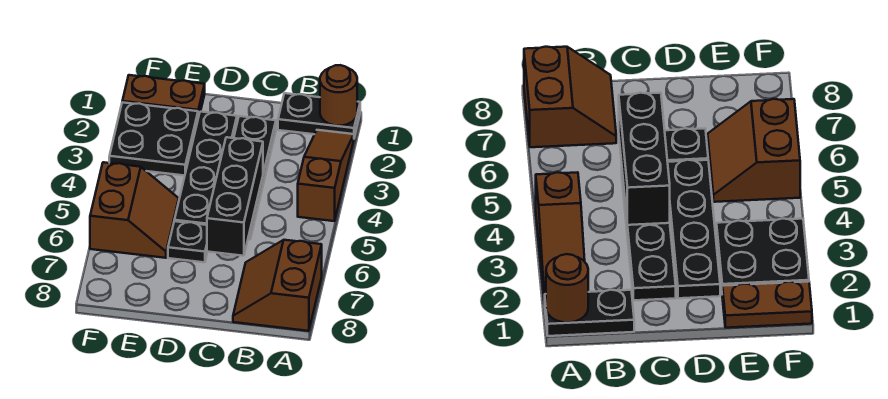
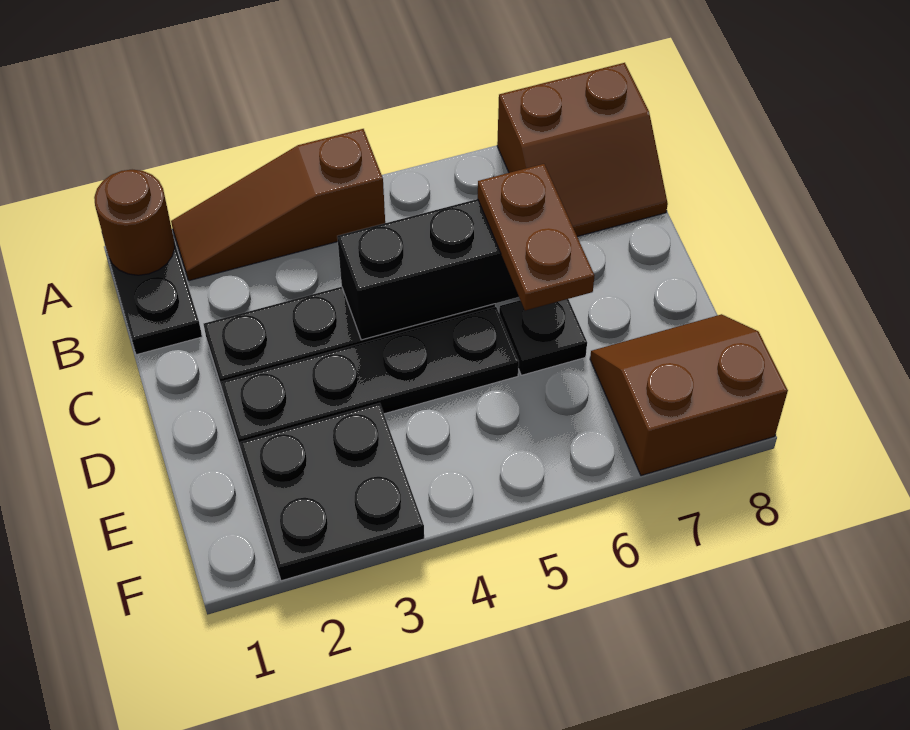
brown plate E1:F1 level 1 -> brown plate C6:D6 level 3
brown slope E5:F6 level 1 top F -> brown slope E7:F8 level 1 top F

